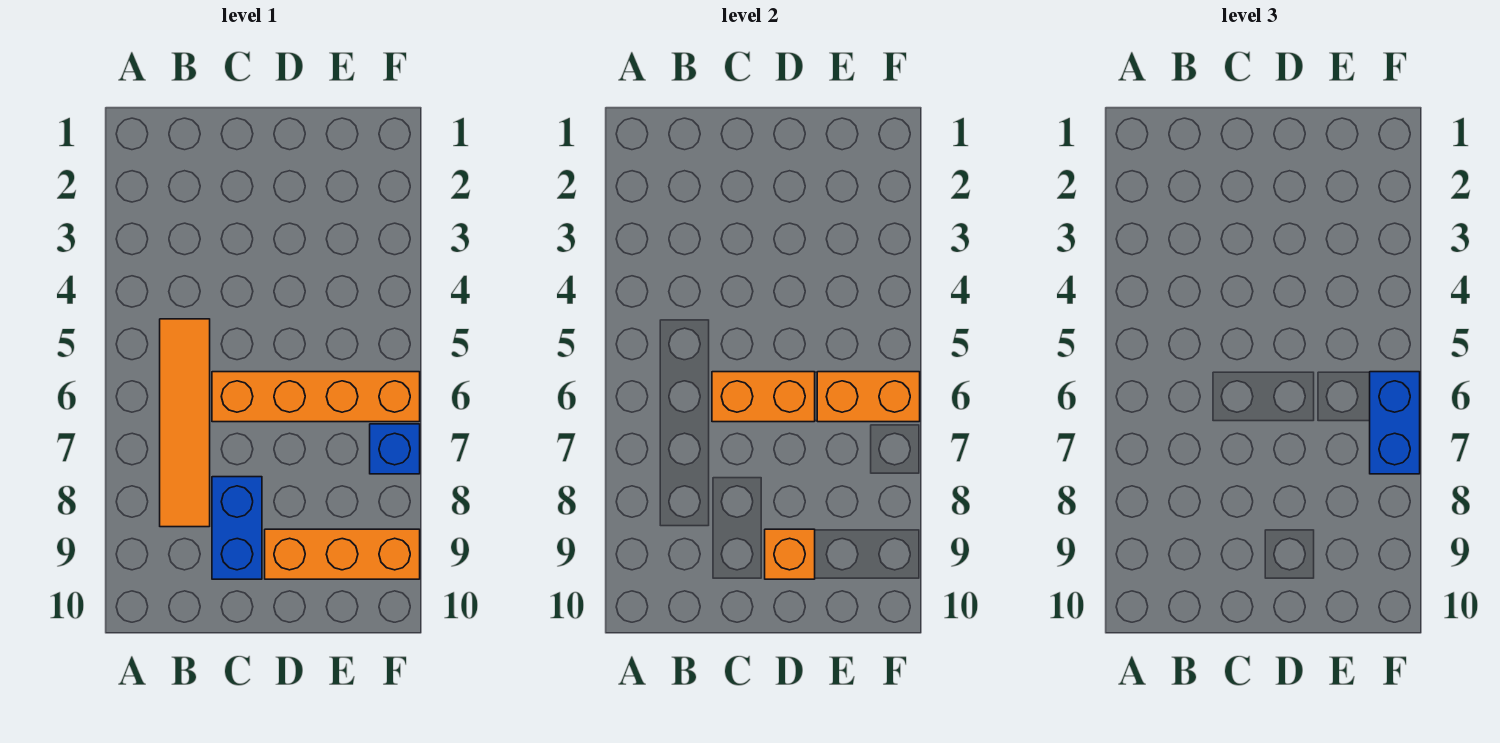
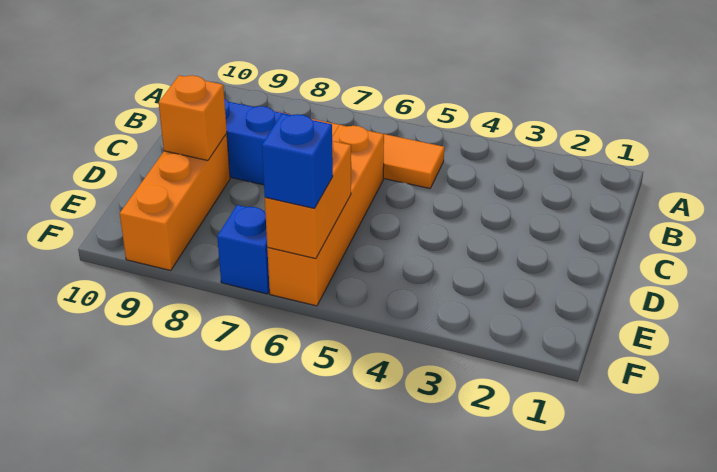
orange brick C6:D6 level 2 -> none
blue brick F6:F7 level 3 -> blue brick F6 level 3

